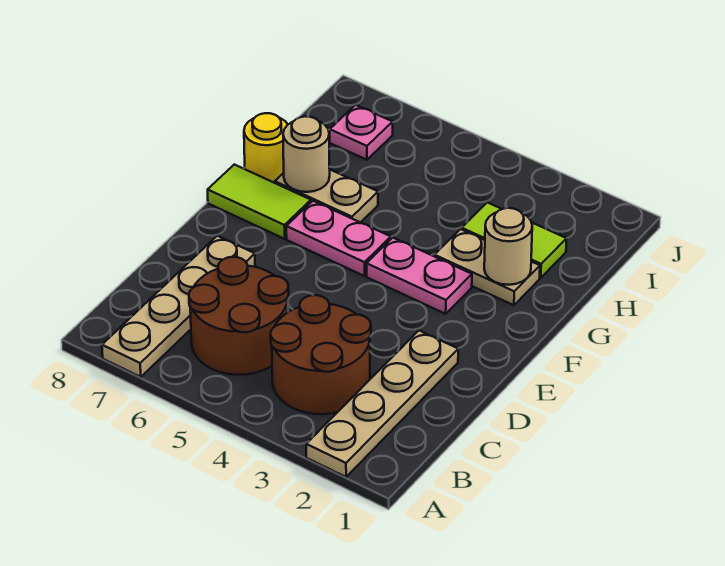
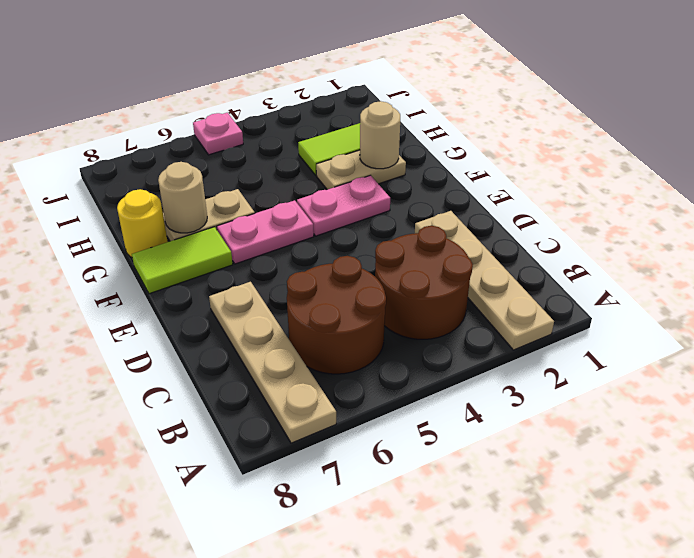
pink plate I7 level 1 -> pink plate J5 level 1

